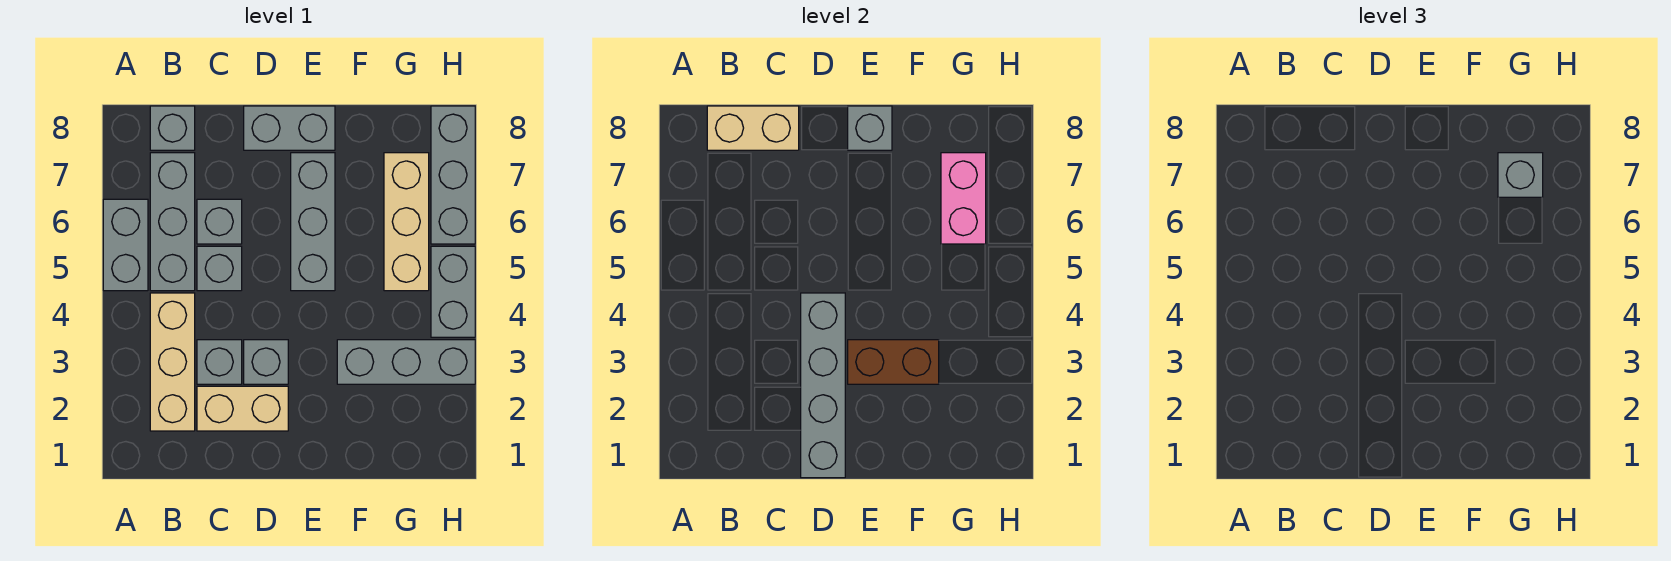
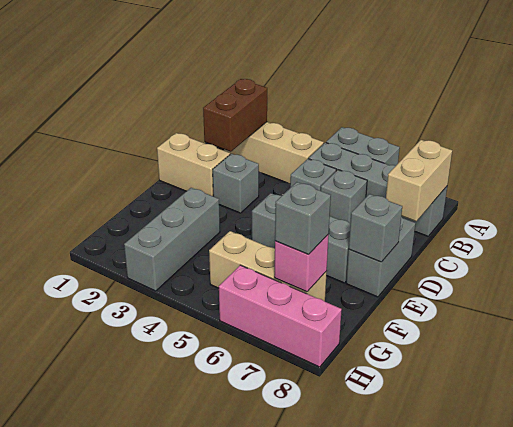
tan brick C2:D2 level 1 -> tan brick D1:D2 level 1
grey brick C3 level 1 -> none
grey brick D1:D4 level 2 -> none
brown brick E3:F3 level 2 -> brown brick B2:C2 level 2
pink brick G6:G7 level 2 -> pink brick G7 level 2
grey brick H4:H5 level 1 -> none
grey brick H6:H8 level 1 -> pink brick H6:H8 level 1

